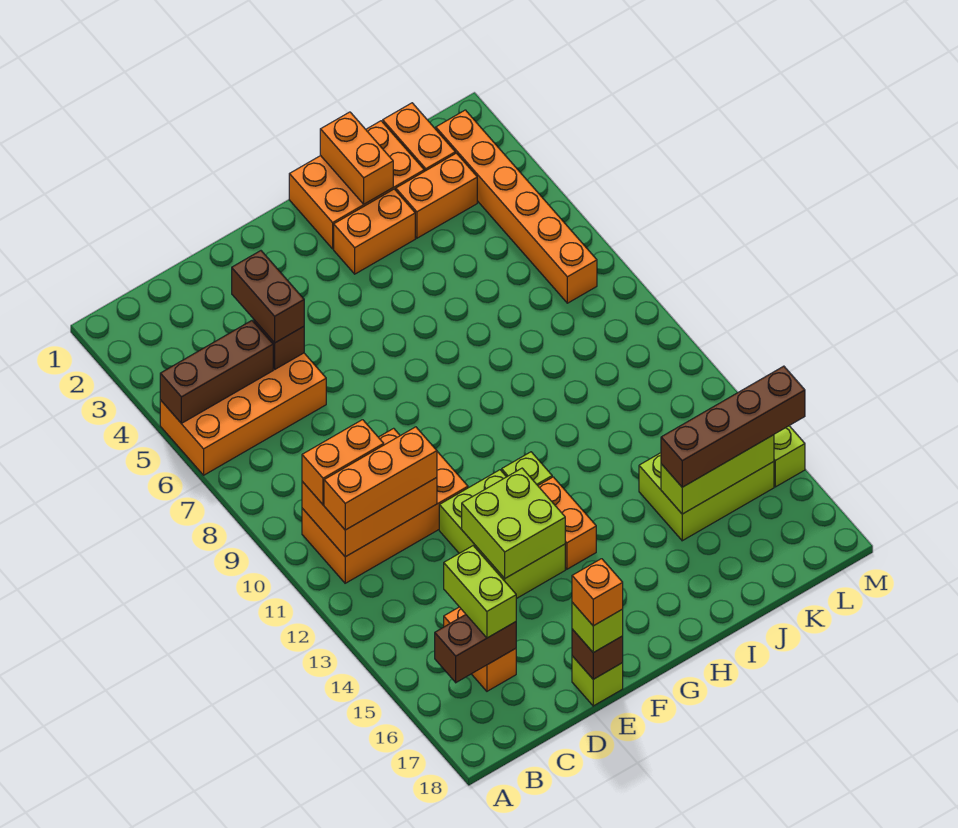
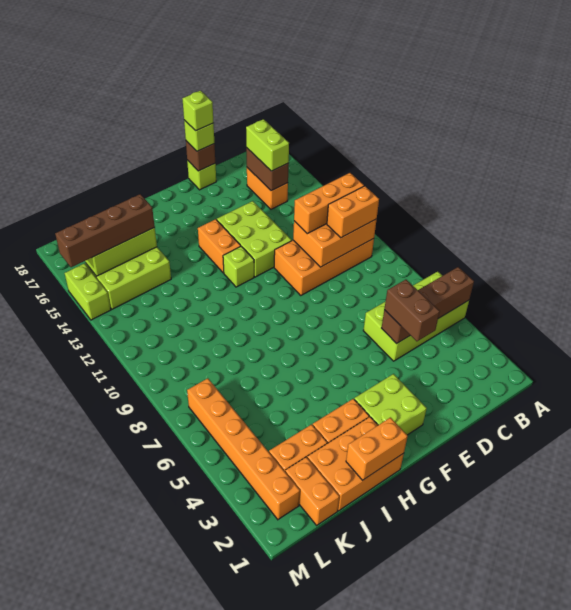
orange brick A5:D6 level 1 -> lime brick A5:D6 level 1
brown brick B16:C16 level 2 -> brown brick C15:C16 level 2
lime brick E13:F14 level 2 -> lime brick F2:G3 level 1
orange brick E18 level 4 -> lime brick E18 level 4
orange brick I1:I2 level 2 -> orange brick H1:I1 level 2

